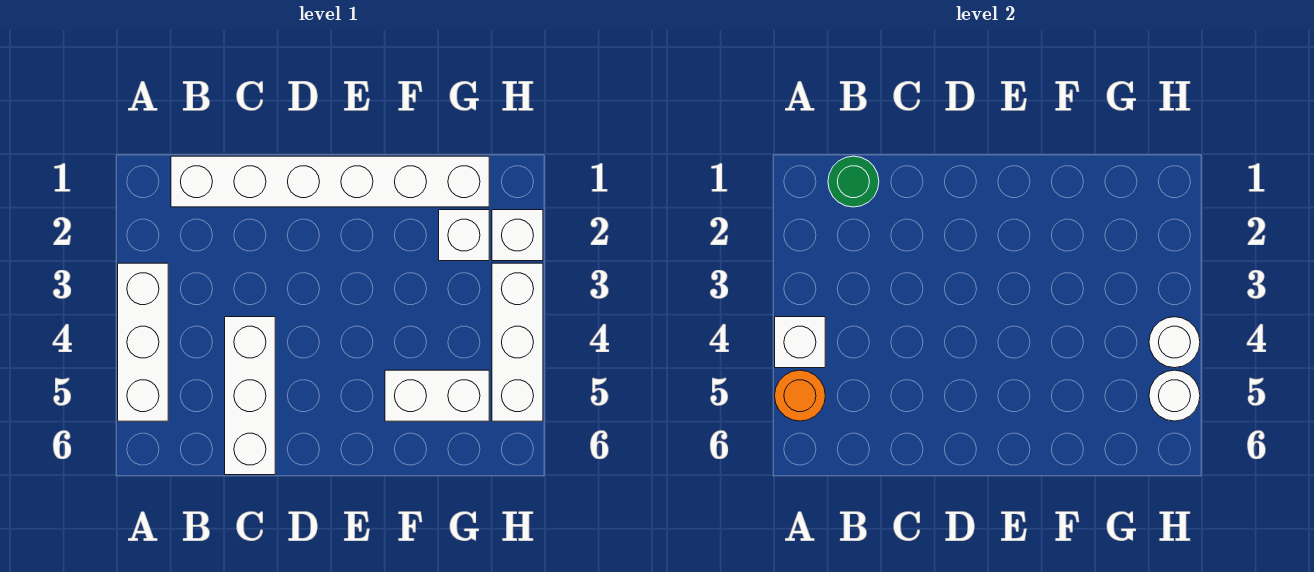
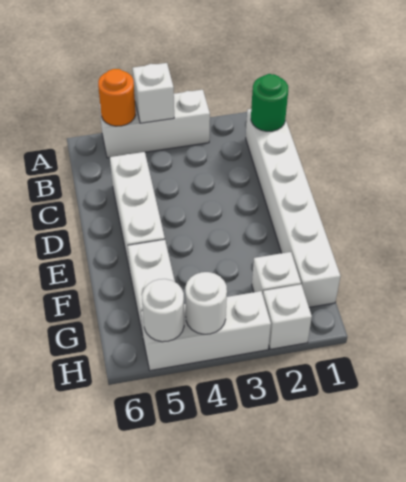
white brick C4:C6 level 1 -> white brick C5:E5 level 1

